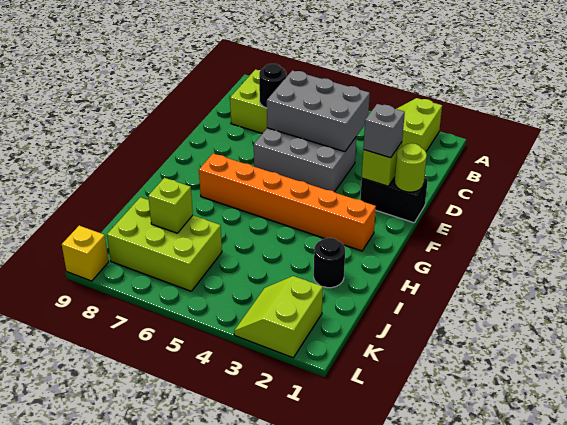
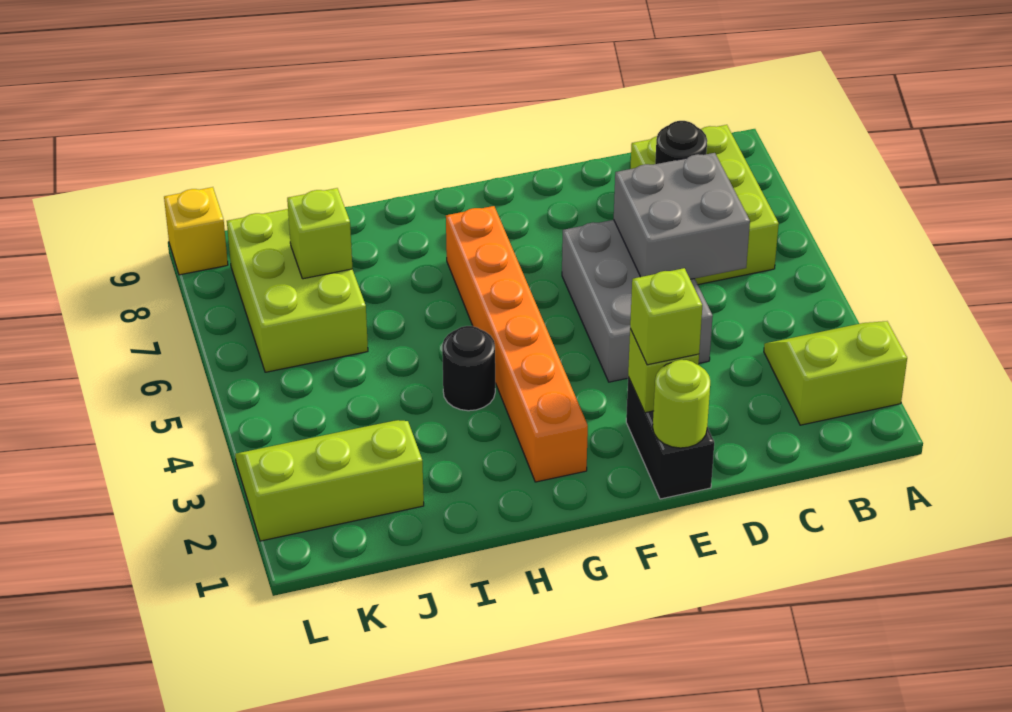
grey brick C4:D6 level 2 -> grey brick C5:D6 level 2
grey brick E2 level 3 -> lime brick E2 level 3
black round brick I2 level 1 -> black round brick H4 level 1
lime slope K2:L3 level 1 top 2 -> lime slope J2:L3 level 1 top 2

